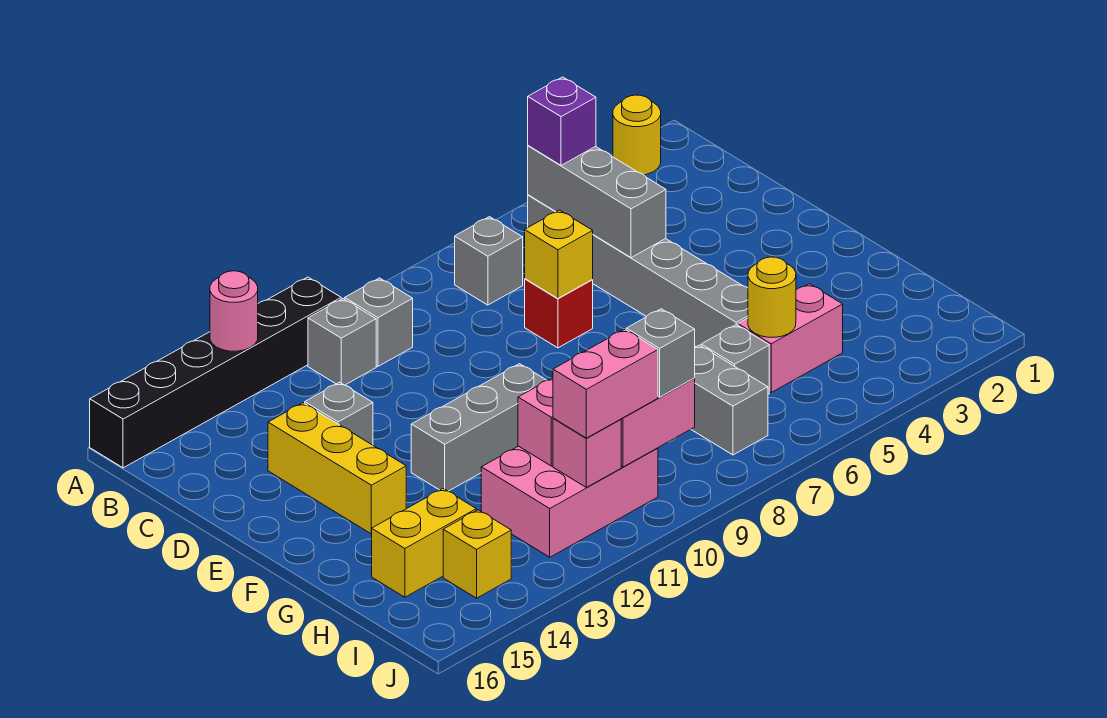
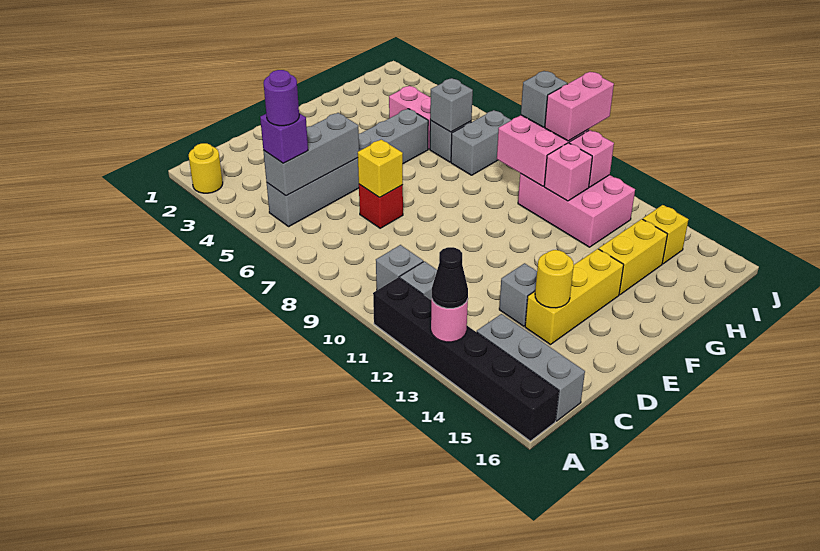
none -> black cone A13 level 3
none -> purple round brick B5 level 4
grey brick B7 level 1 -> grey brick H6 level 2
grey brick F10:F12 level 1 -> grey brick B14:B16 level 1
yellow round brick H5 level 2 -> yellow round brick D14 level 2
yellow brick H14:H15 level 1 -> yellow brick G14:H14 level 1
pink brick I10:I11 level 3 -> pink brick I10:J10 level 3

